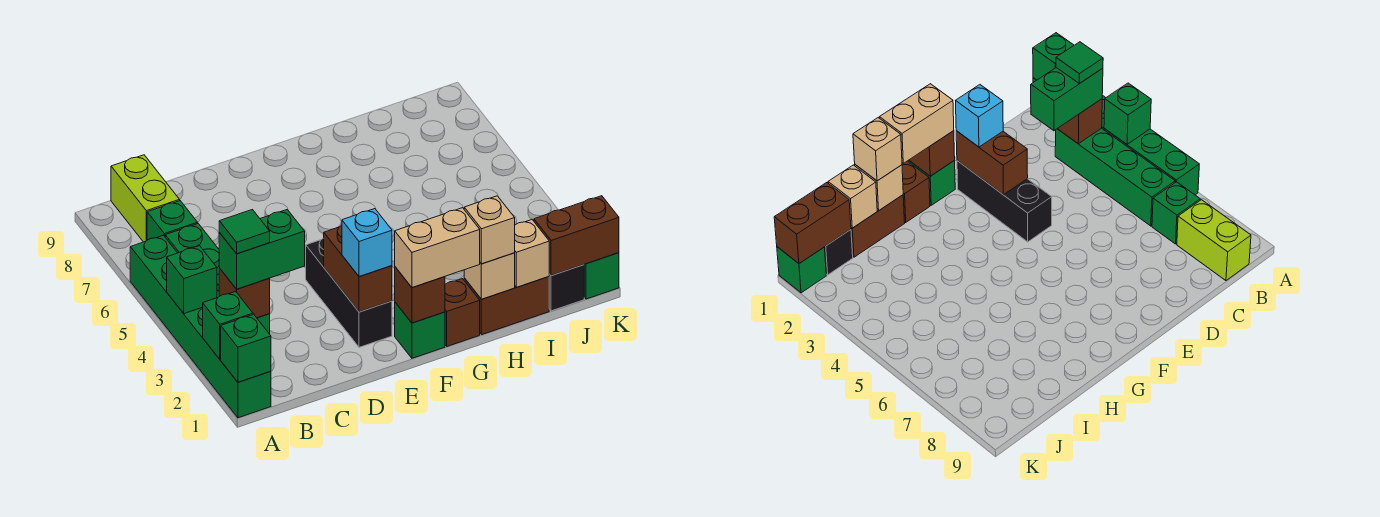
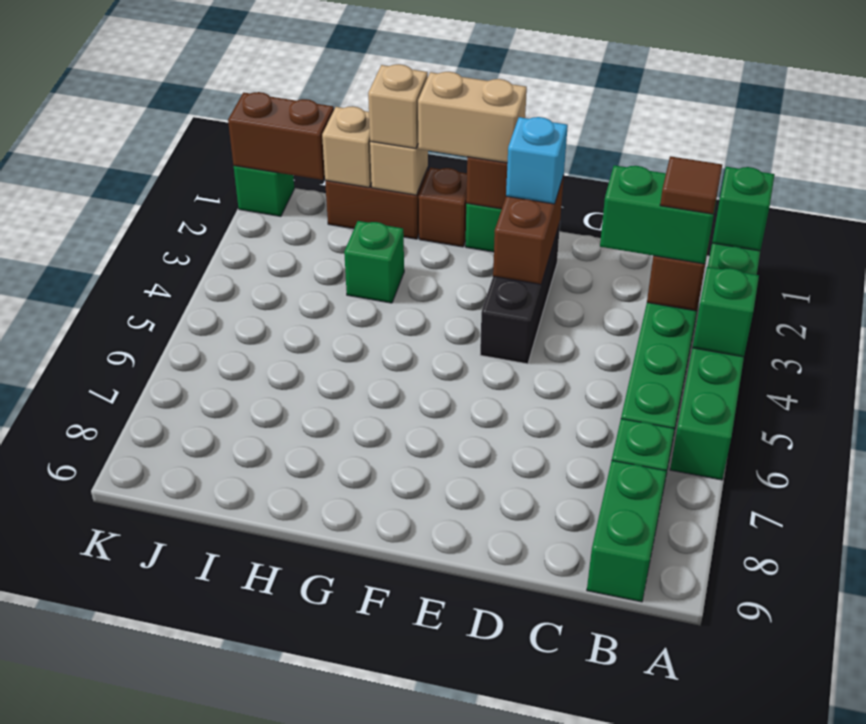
green brick A2 level 2 -> green brick H3 level 1
green tile B3 level 4 -> brown tile B3 level 4
lime brick B8:B9 level 1 -> green brick B8:B9 level 1
black brick J1 level 1 -> none

